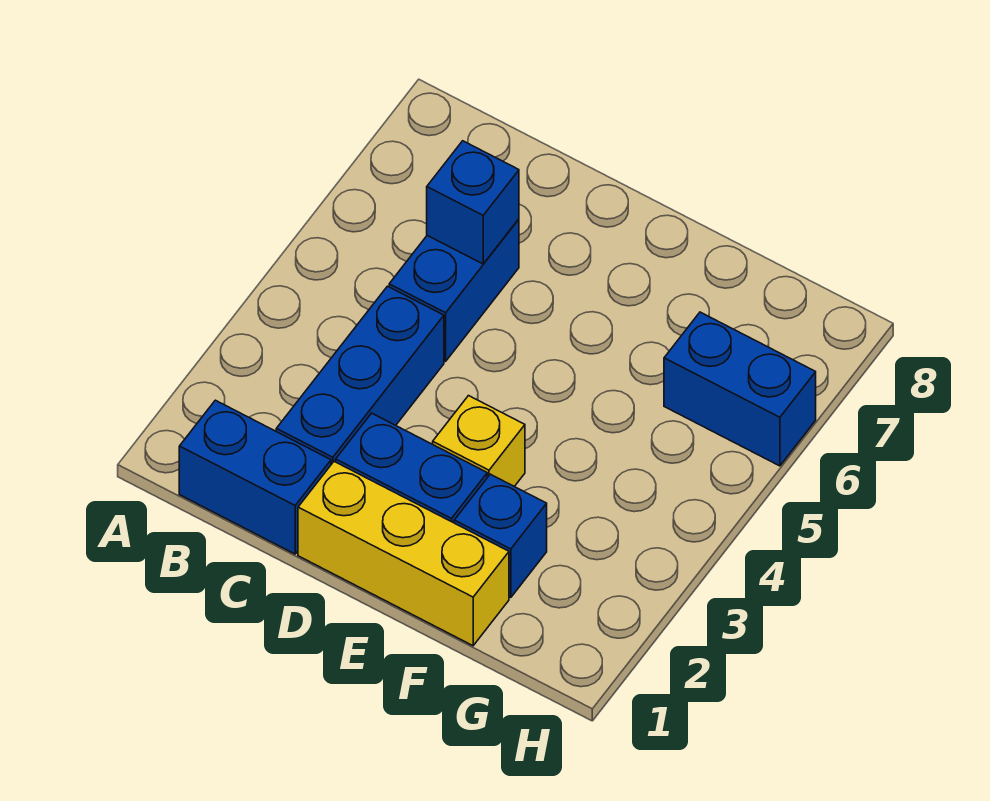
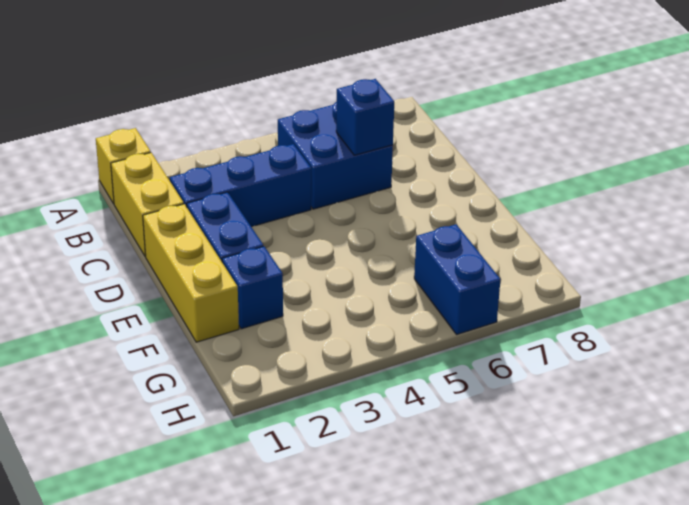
blue brick B1:C1 level 1 -> yellow brick B1:C1 level 1
blue brick C5:C6 level 1 -> blue brick B5:C6 level 1
yellow brick E3 level 1 -> yellow brick A1 level 1

